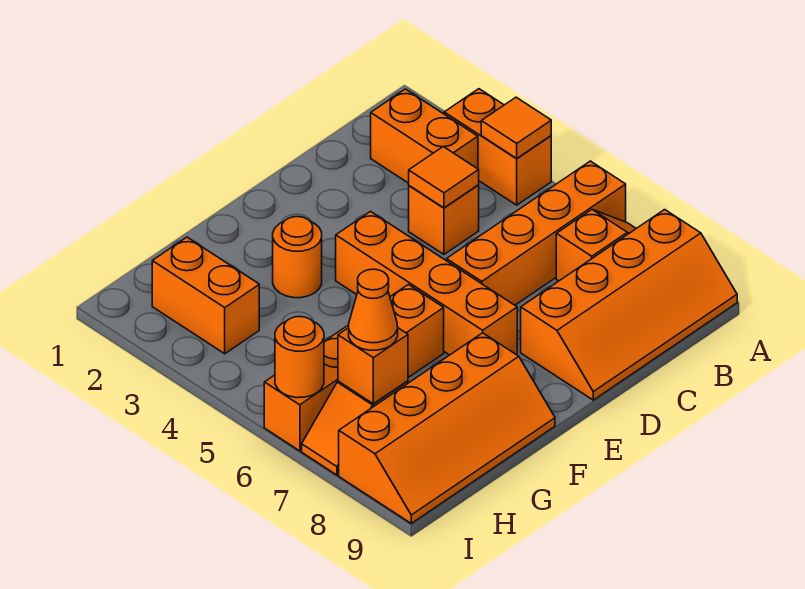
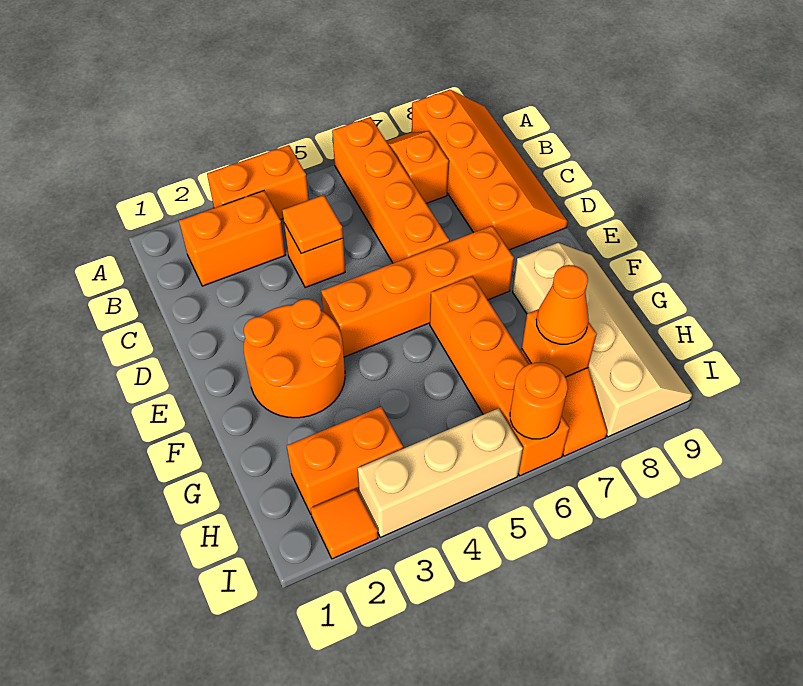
orange tile A4 level 2 -> orange tile I2 level 1
orange round brick F3 level 1 -> orange round brick E2:F3 level 1
orange slope F8:I9 level 1 top 8 -> tan slope F8:I9 level 1 top 8
none -> tan brick I3:I5 level 1

